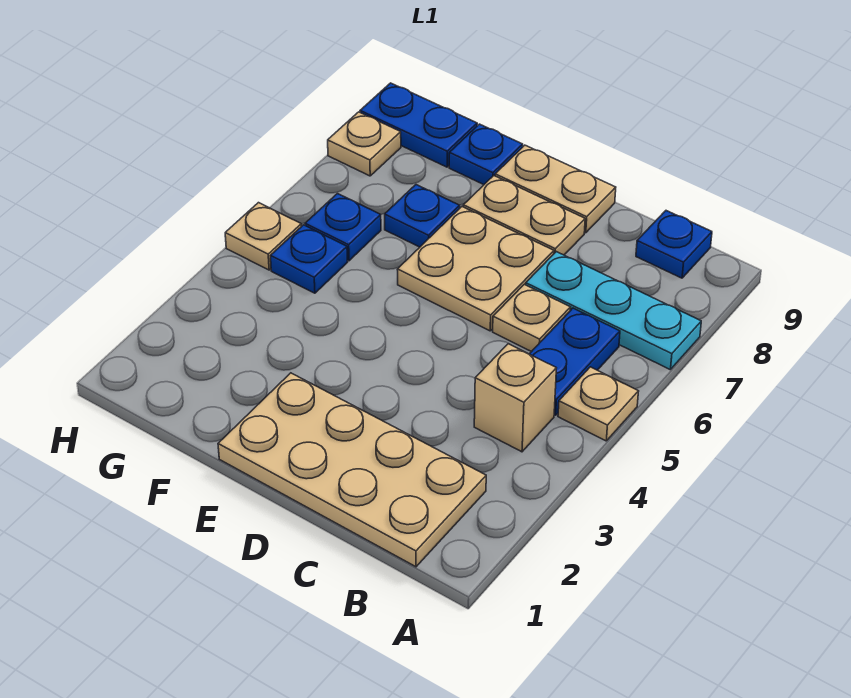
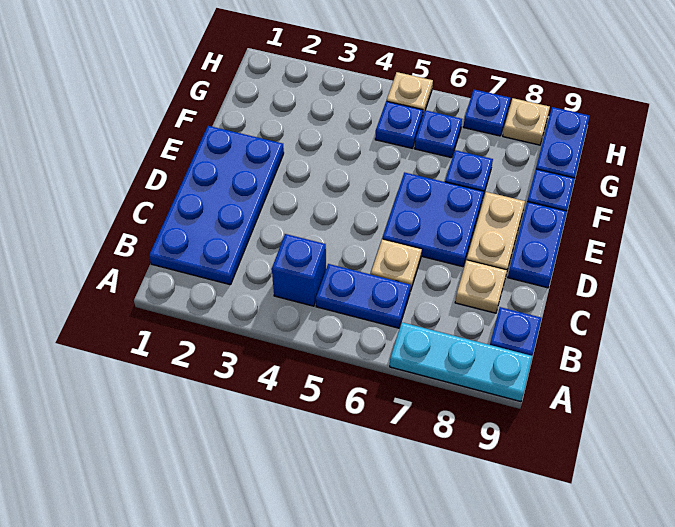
tan plate A5 level 1 -> tan plate C8 level 1
cyan plate A7:C7 level 1 -> cyan plate A7:A9 level 1
tan plate B1:E2 level 1 -> blue plate B1:E2 level 1
tan brick B4 level 1 -> blue brick B4 level 1
tan plate D6:E7 level 1 -> blue plate D6:E7 level 1
tan plate D9:E9 level 1 -> blue plate D9:E9 level 1
none -> blue plate H7 level 1

